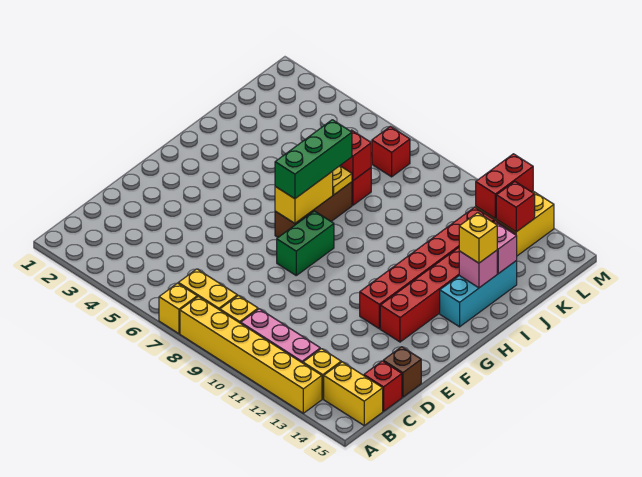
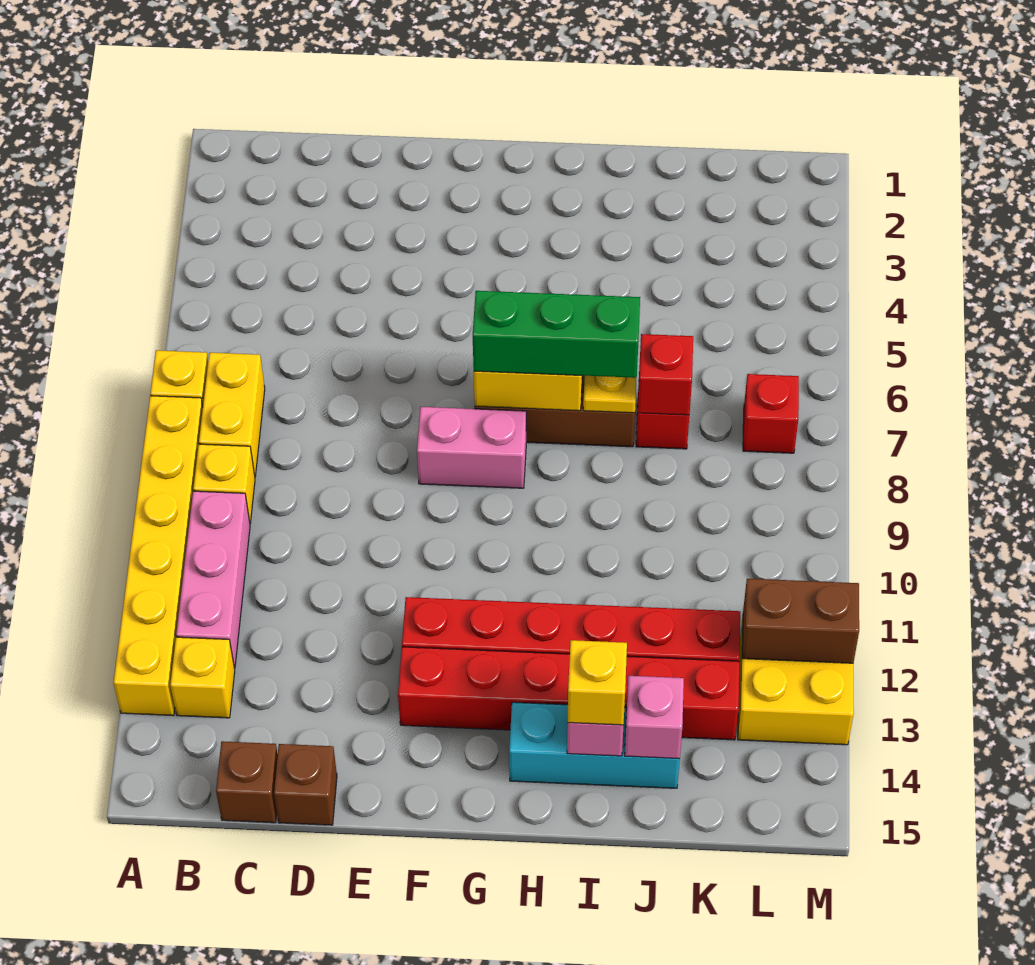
yellow brick B14:B15 level 1 -> none
red brick C15 level 1 -> brown brick C15 level 1
green brick F8:G8 level 1 -> pink brick F8:G8 level 1
red brick L12:M12 level 2 -> brown brick L12:M12 level 2
red brick L13 level 2 -> none

